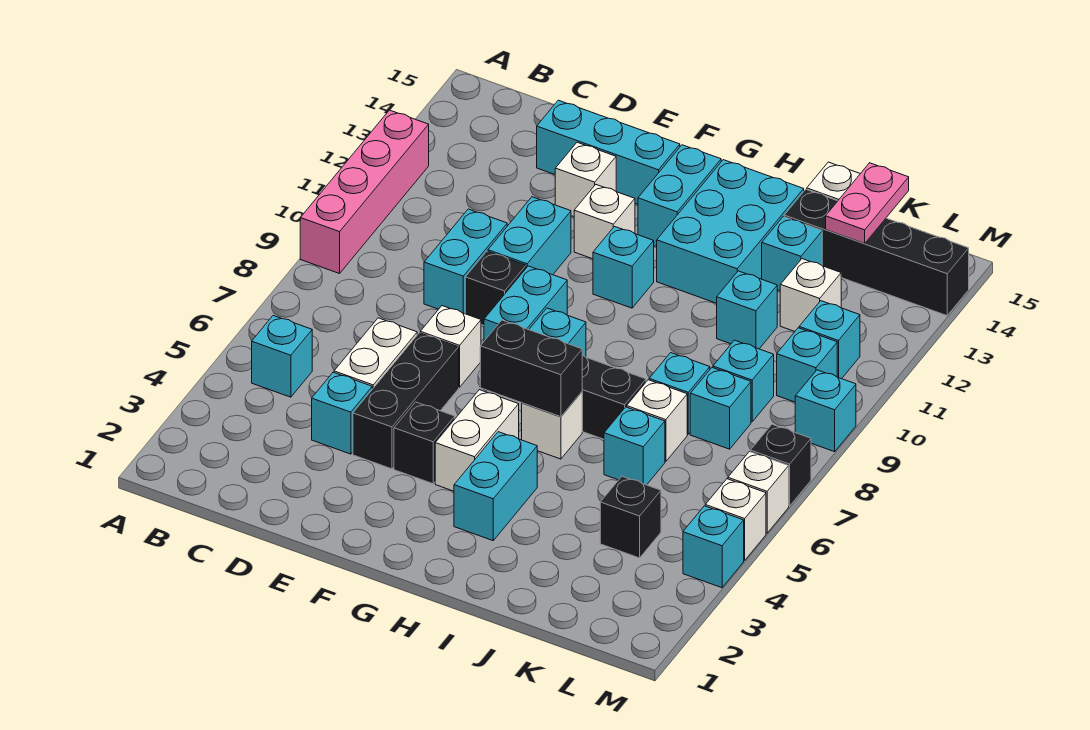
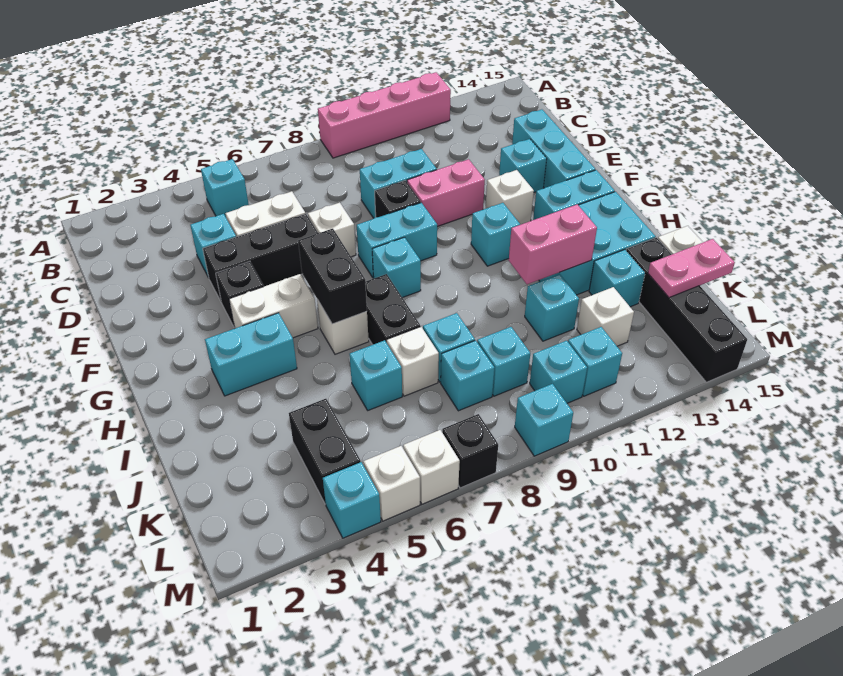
cyan brick E10:E11 level 1 -> pink brick E10:E11 level 1
white brick E13 level 1 -> cyan brick E13 level 1
none -> pink brick I11:I12 level 2
black brick K4 level 1 -> black brick K4:L4 level 1

